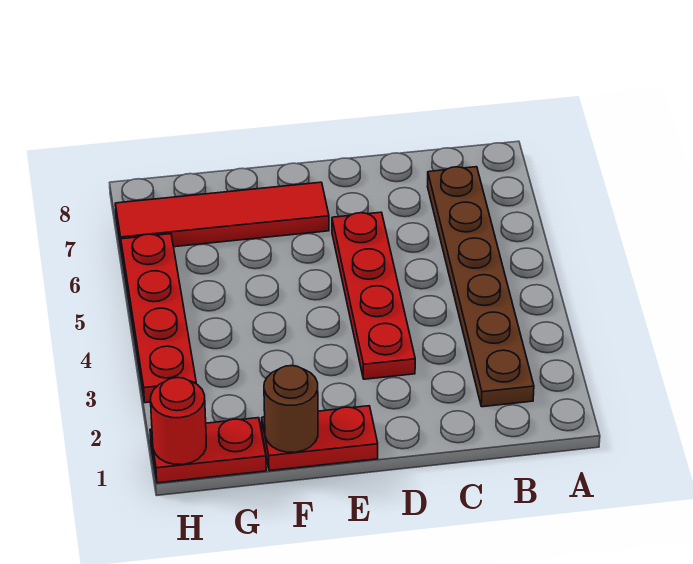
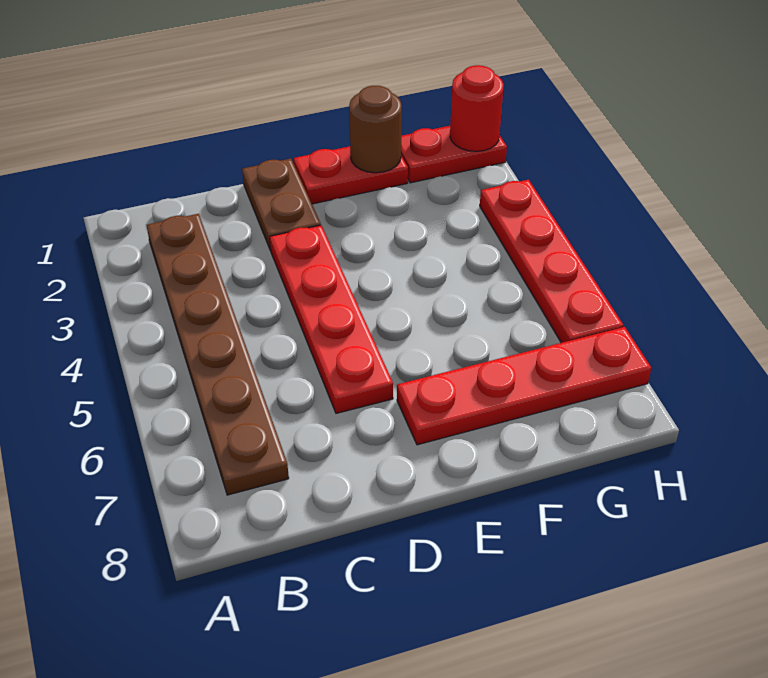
none -> brown plate D1:D2 level 1
red tile E7:H7 level 1 -> red plate E7:H7 level 1

